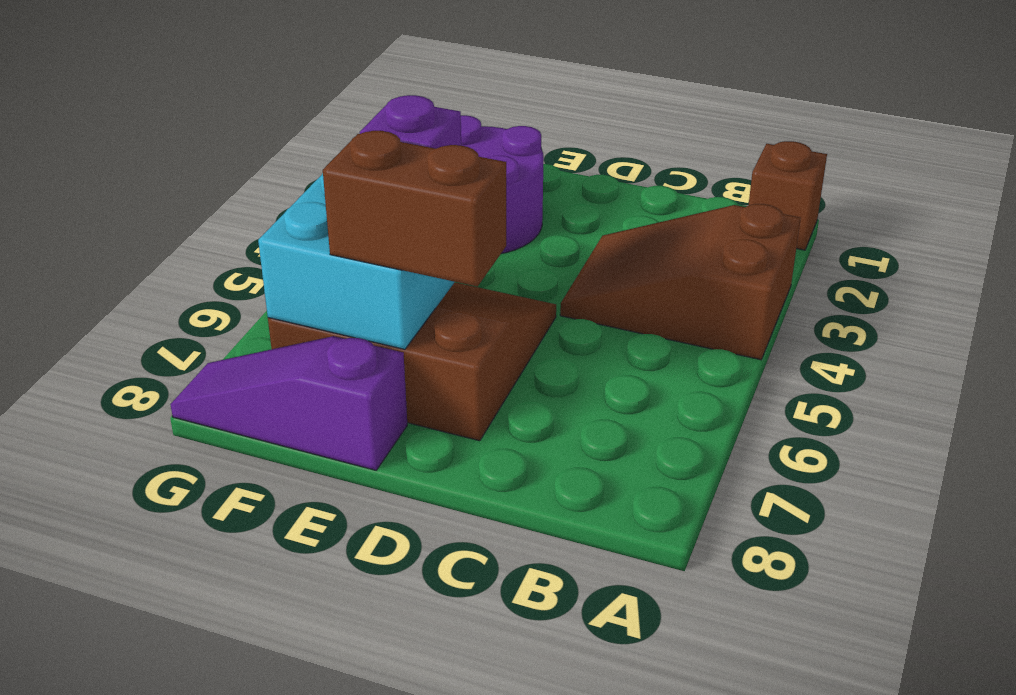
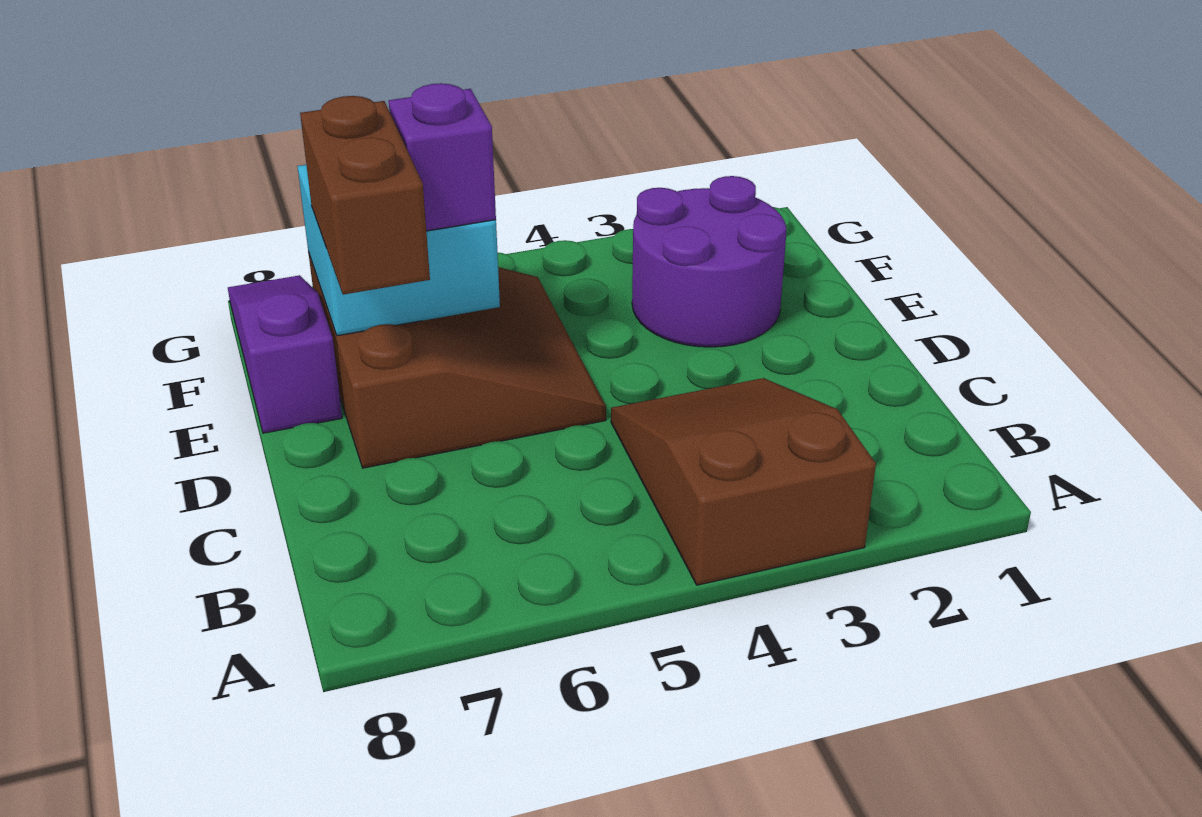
brown brick A1 level 1 -> none

